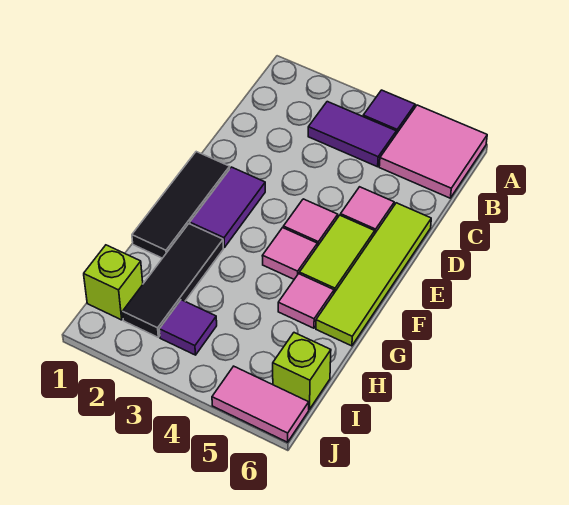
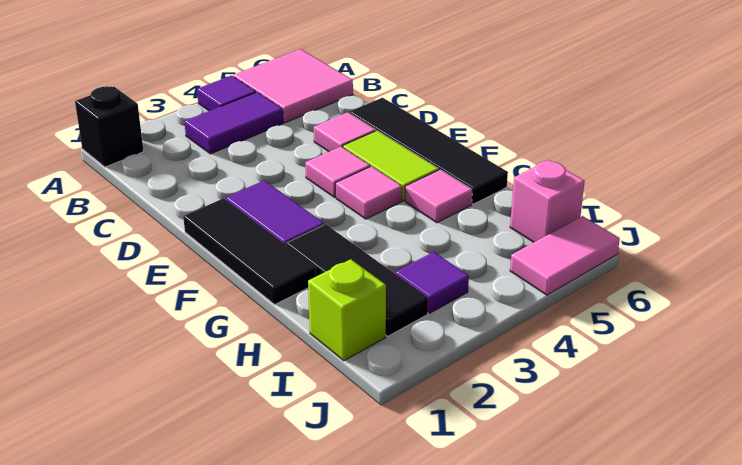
none -> black brick A1 level 1
lime tile D6:G6 level 1 -> black tile D6:G6 level 1
lime brick I6 level 1 -> pink brick I6 level 1

